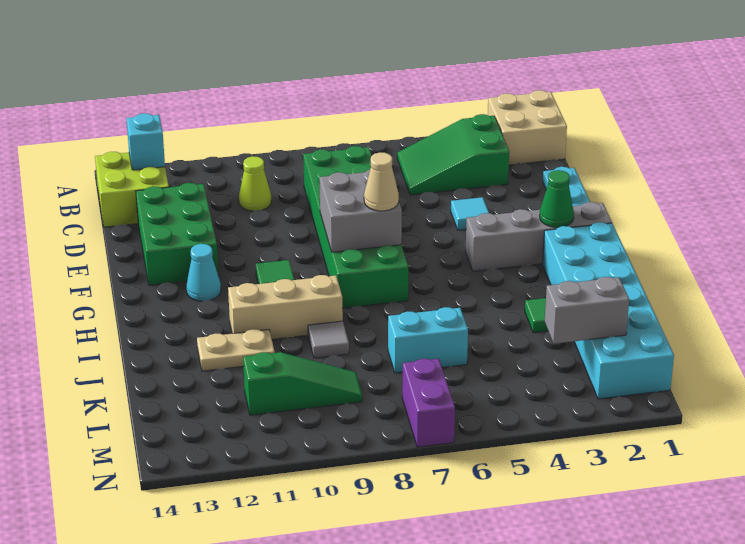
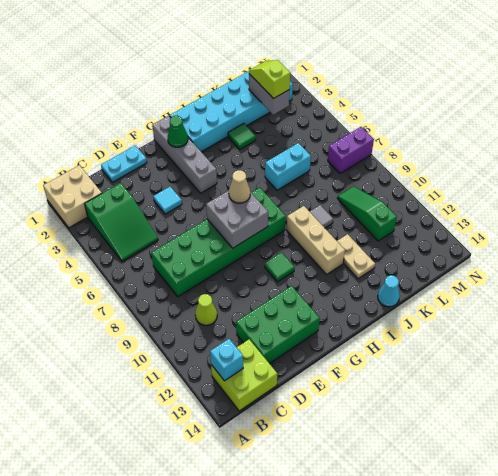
cyan cone G12 level 1 -> cyan cone J14 level 1
cyan brick K6:K7 level 1 -> cyan brick J6:K6 level 1
none -> lime slope L2:L3 level 3 top 3

